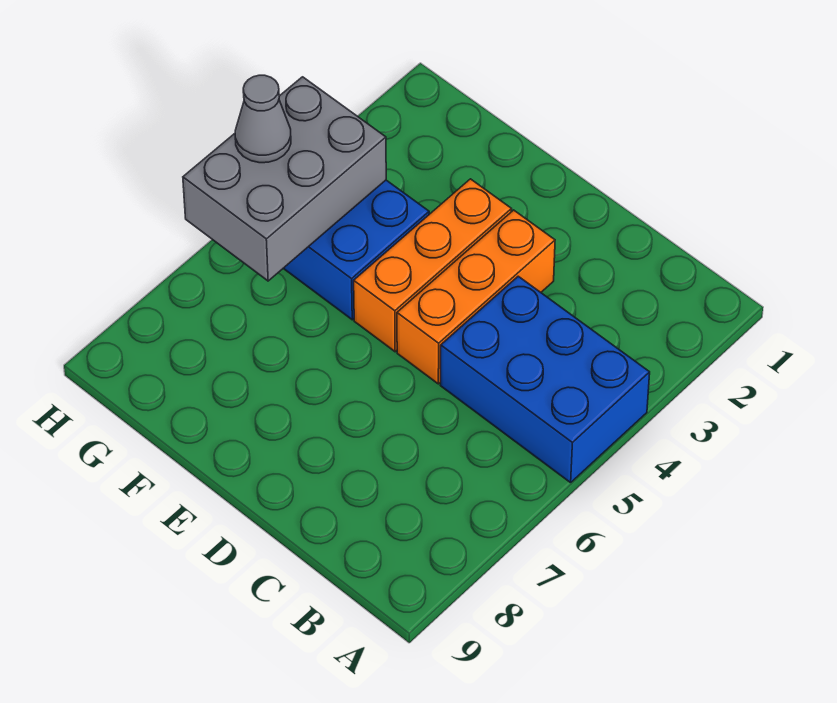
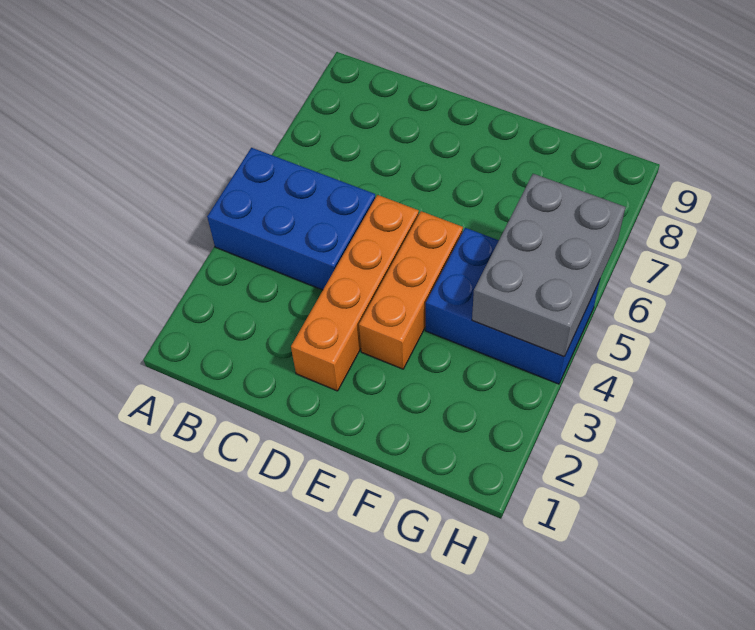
orange brick D3:D5 level 1 -> orange brick D2:D5 level 1
grey cone H5 level 3 -> none

